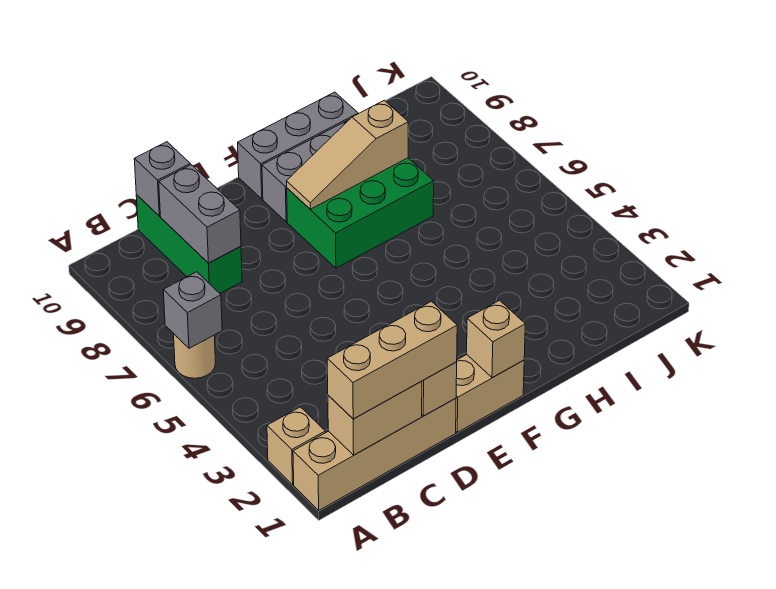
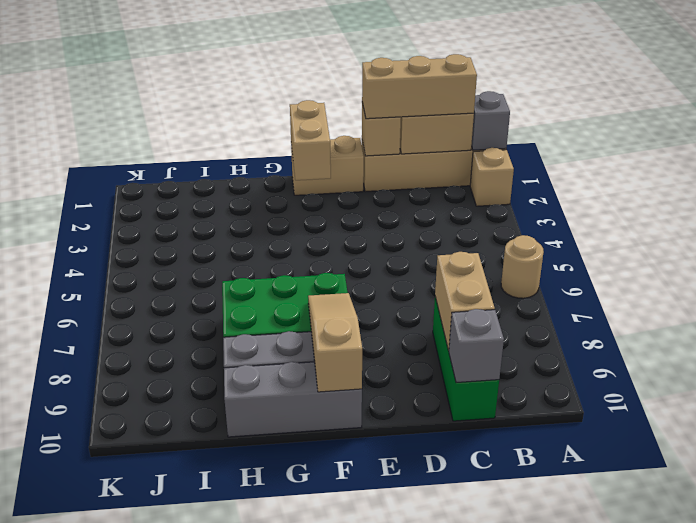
grey brick A6 level 2 -> grey brick A1 level 2
grey brick C8:C9 level 2 -> tan brick C8:C9 level 2
tan brick F1 level 2 -> tan brick F1:F2 level 2
tan slope F8:H8 level 2 top H -> tan slope F8:F10 level 2 top 10

